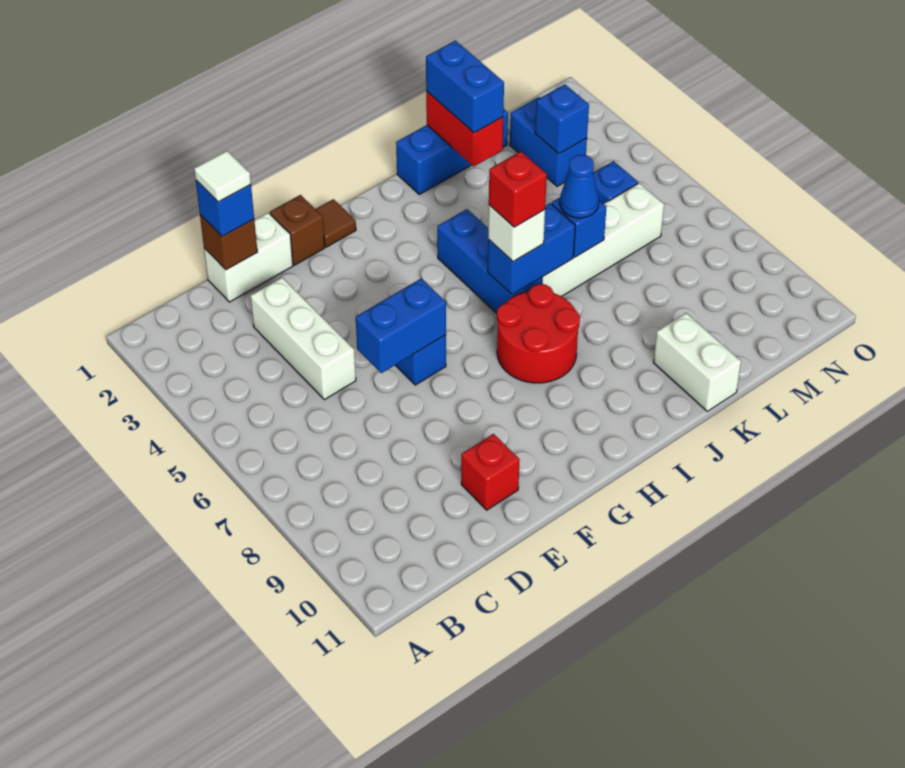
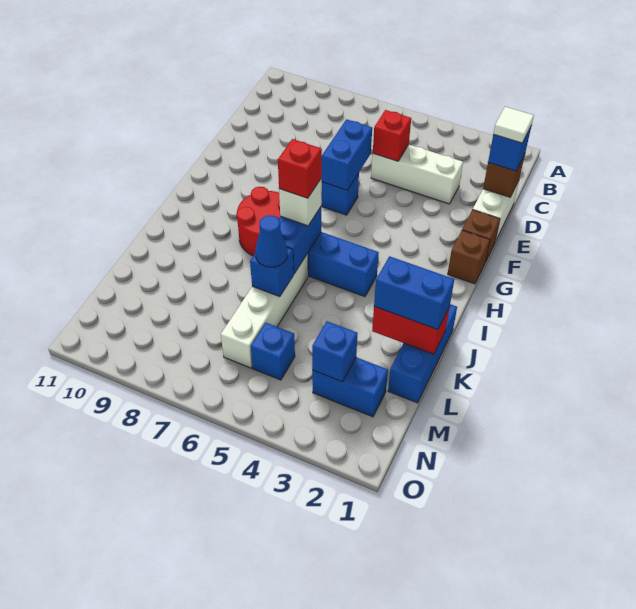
red brick E10 level 1 -> red brick D5 level 2
brown tile G1 level 1 -> brown brick G1 level 1
white brick K10:K11 level 1 -> none

